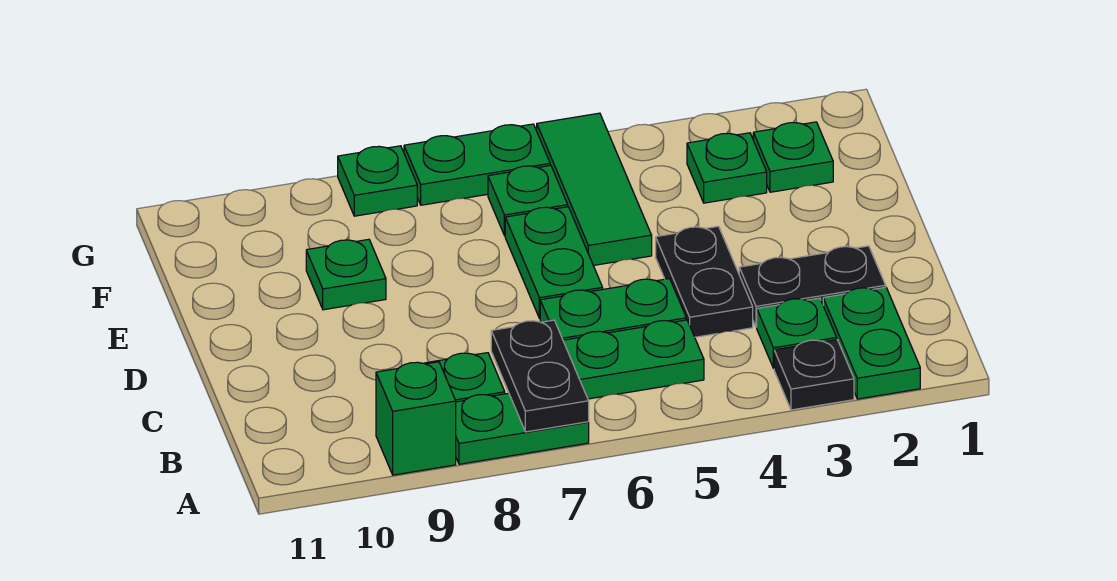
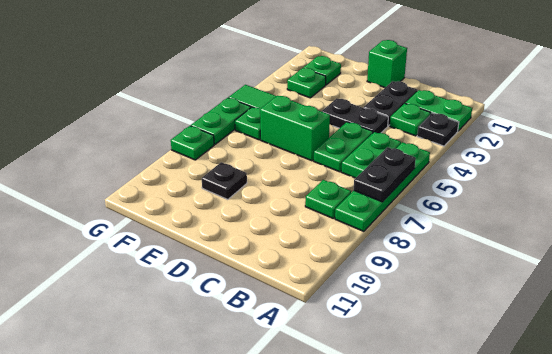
green plate A7:A8 level 1 -> green plate A5:A8 level 1
black plate A7:B7 level 2 -> black plate A6:A7 level 2
green brick A9 level 1 -> green brick D1 level 1
green plate D6:E6 level 1 -> green brick D6:E6 level 1
green plate E9 level 1 -> black plate E9 level 1

